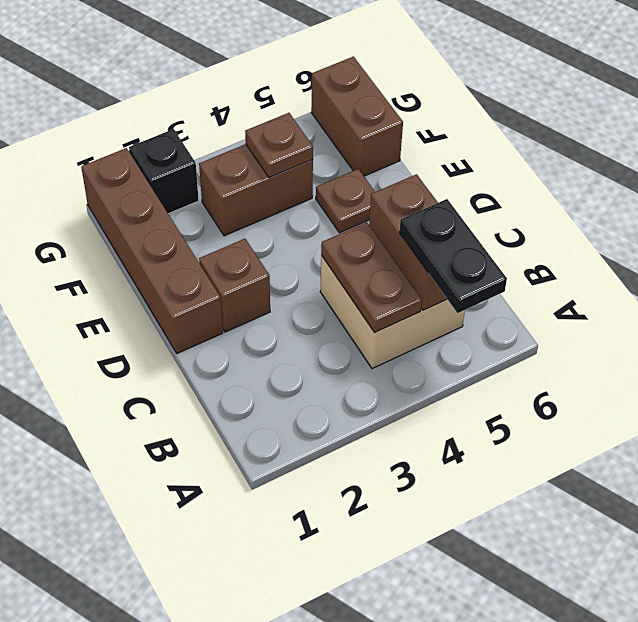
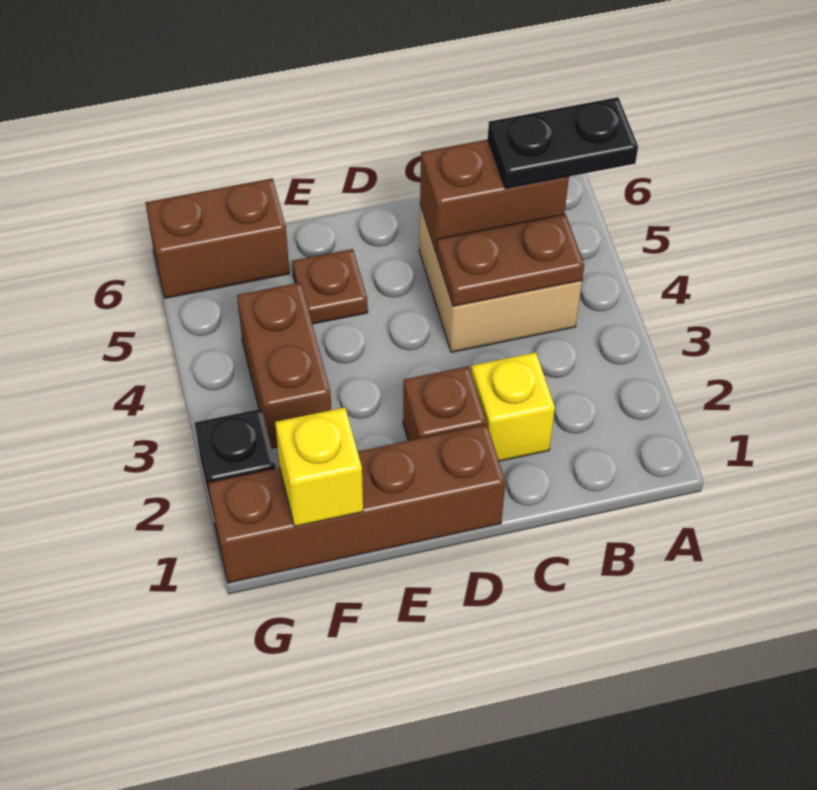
none -> yellow brick C2 level 1
none -> yellow brick F1 level 2
brown plate F4 level 2 -> none

